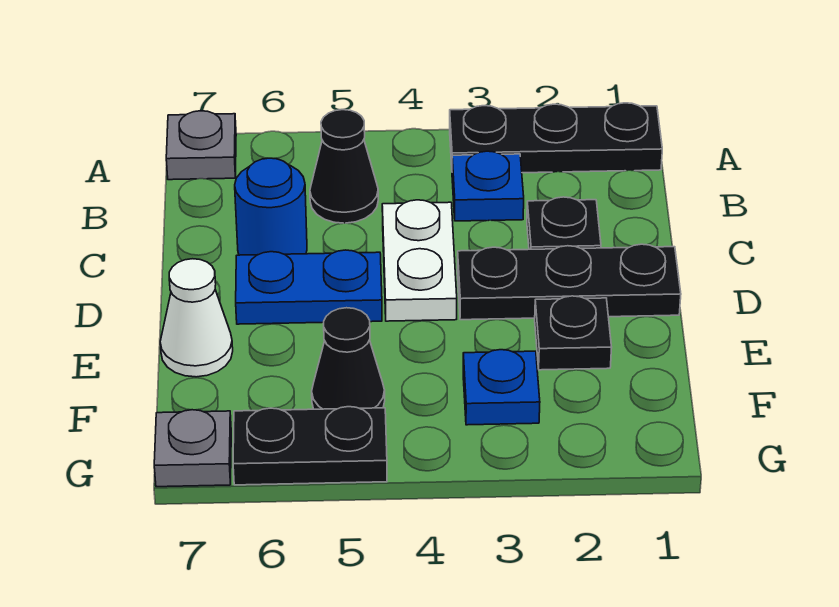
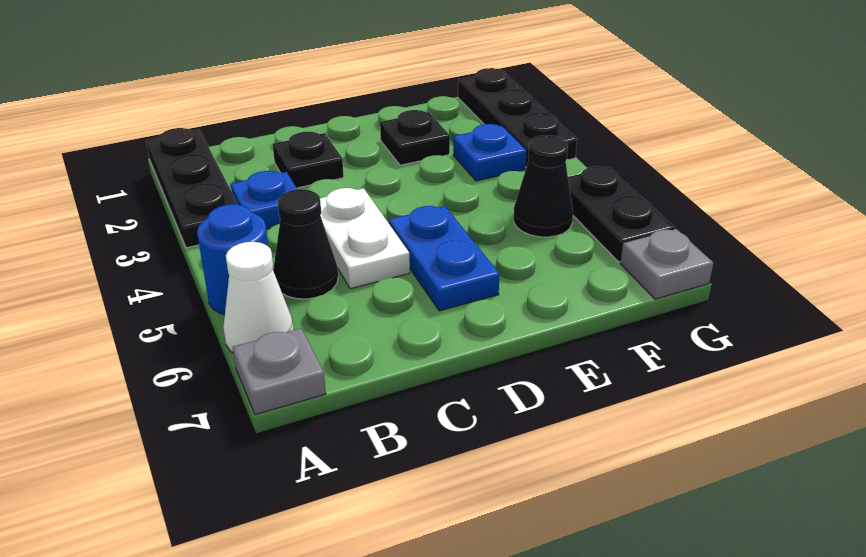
white plate C4:D4 level 1 -> white plate C4:C5 level 1
blue round brick C6 level 1 -> blue round brick A5 level 1
black plate D1:D3 level 1 -> black plate G1:G3 level 1
white cone E7 level 1 -> white cone A6 level 1

